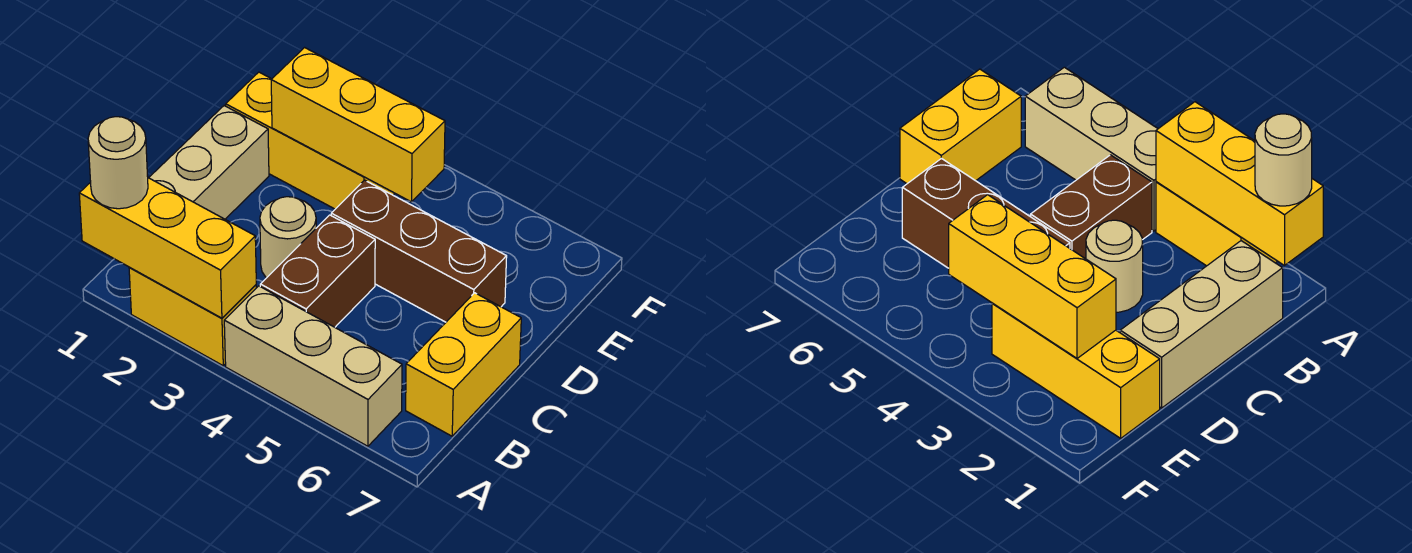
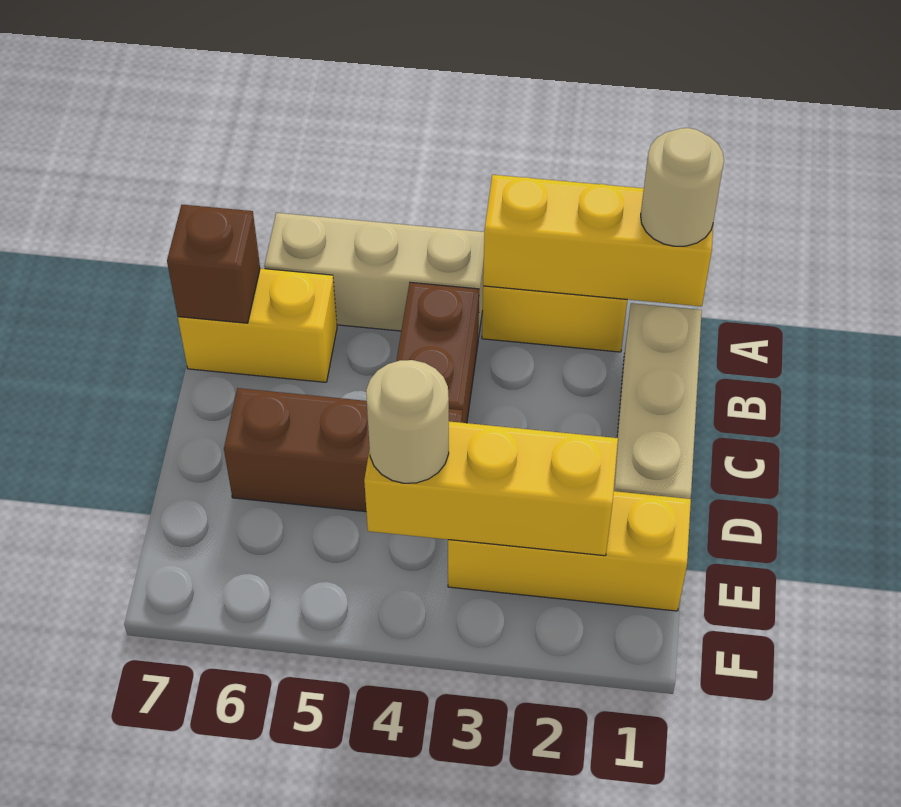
yellow brick B7:C7 level 1 -> yellow brick B6:B7 level 1
none -> brown brick B7 level 2
tan round brick C3 level 1 -> tan round brick E4 level 3

